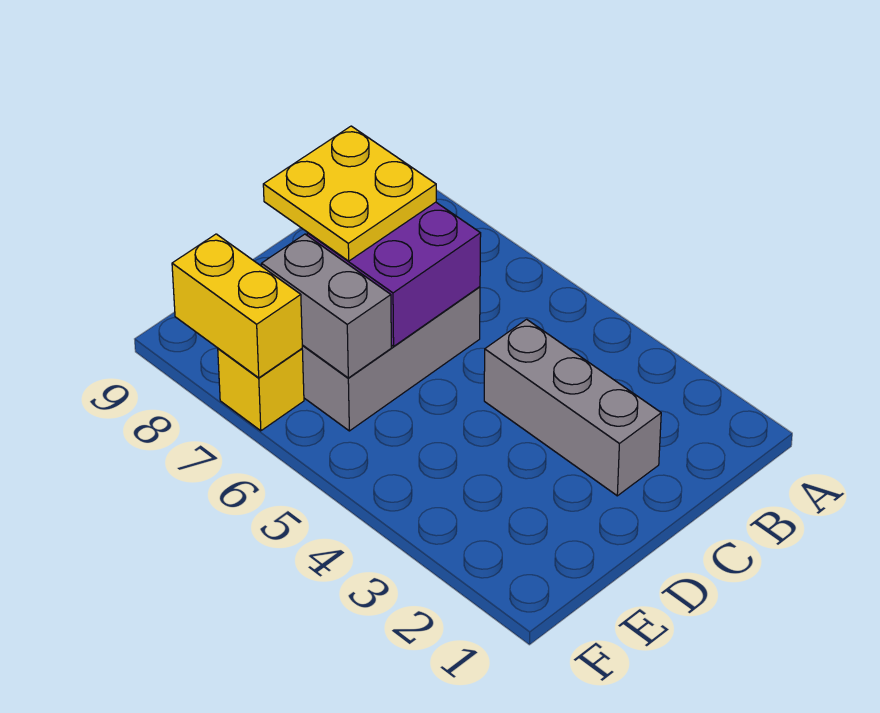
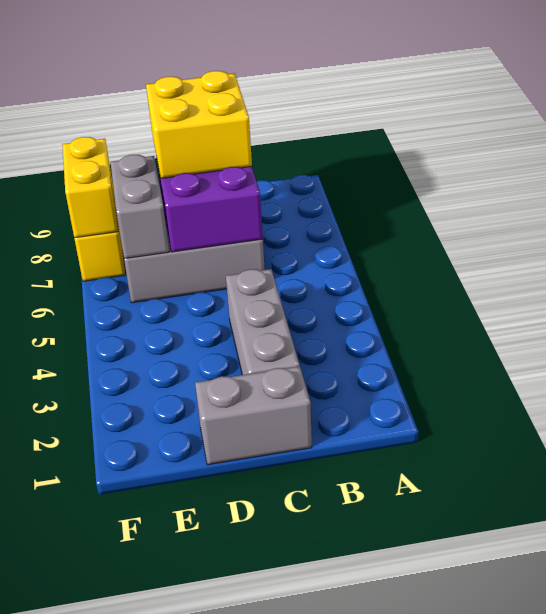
none -> grey brick C1:D1 level 1
yellow plate C7:D8 level 3 -> yellow brick C7:D8 level 3

